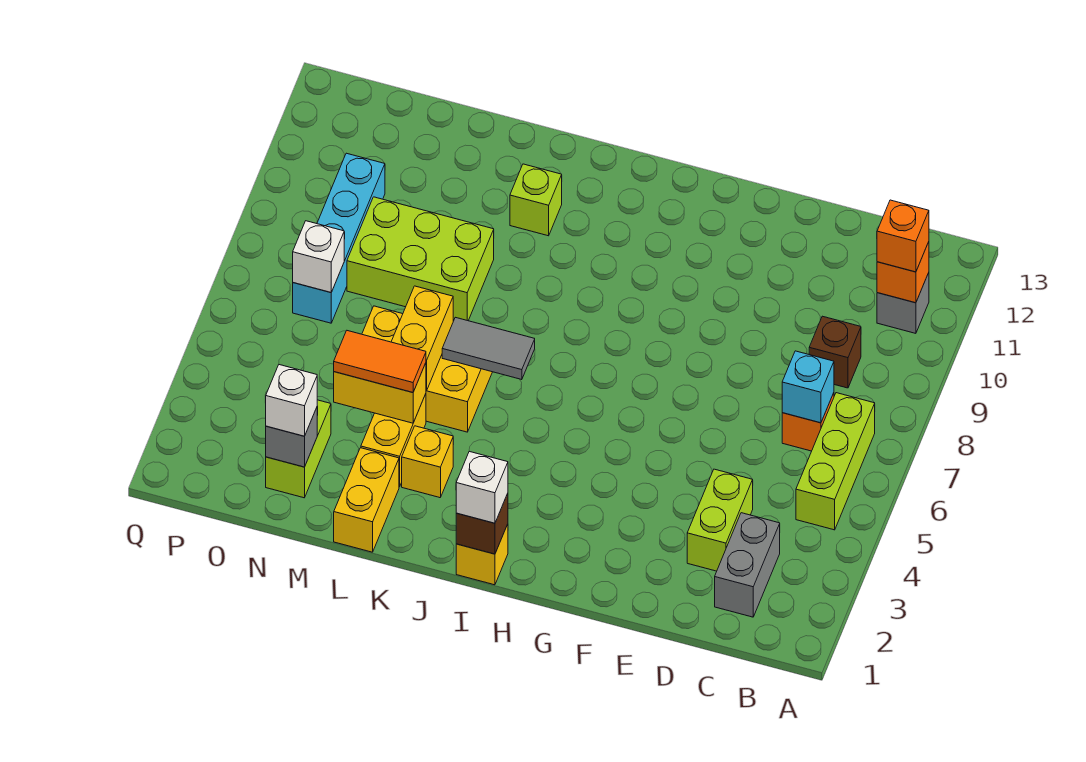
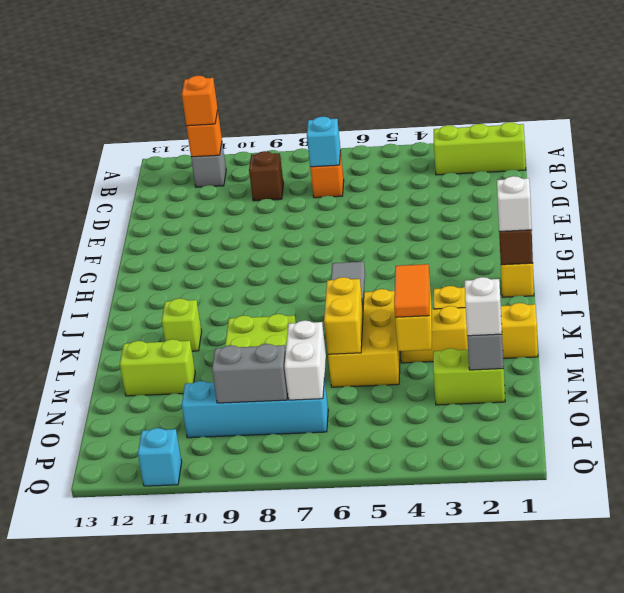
lime brick B5:B7 level 1 -> lime brick B1:B3 level 1
grey brick C2:C3 level 1 -> grey brick O8:O9 level 2
lime brick D3:D4 level 1 -> lime brick M11:M12 level 1
yellow brick L5:L6 level 2 -> yellow brick L6:M6 level 2
white brick O7 level 2 -> white brick N7:O7 level 2
none -> cyan brick Q11 level 1

